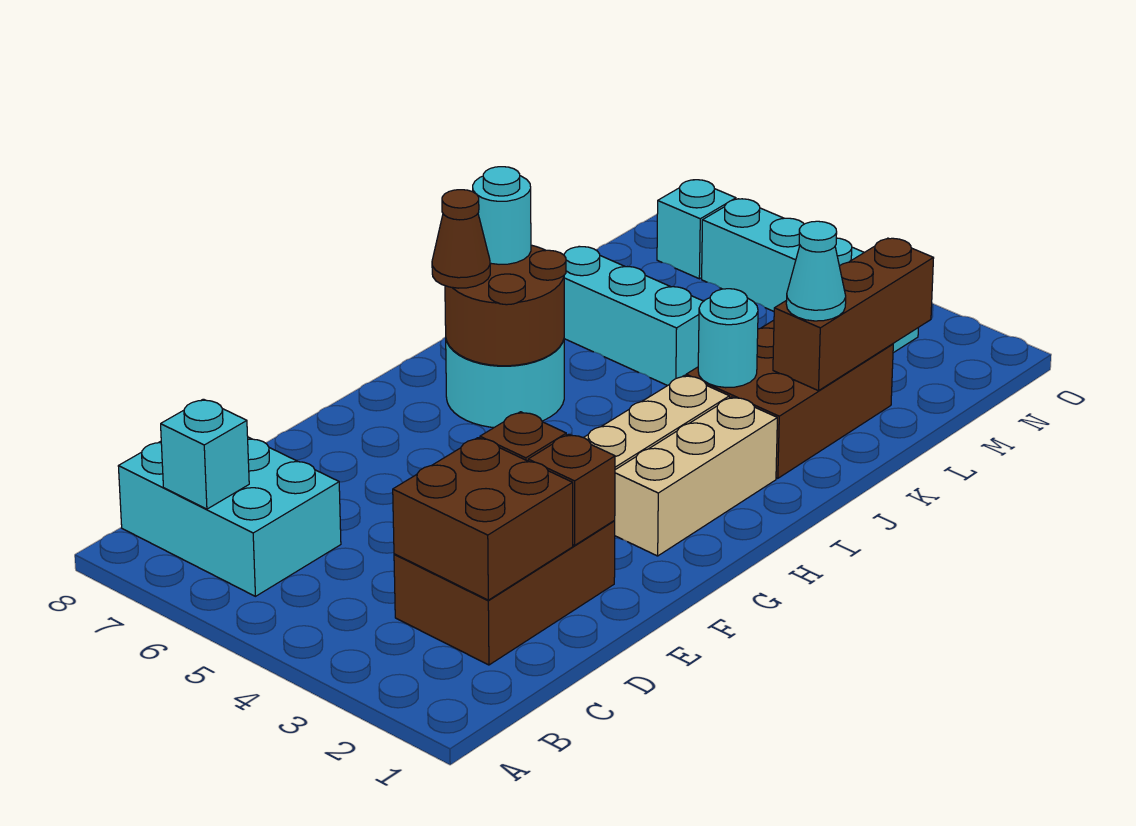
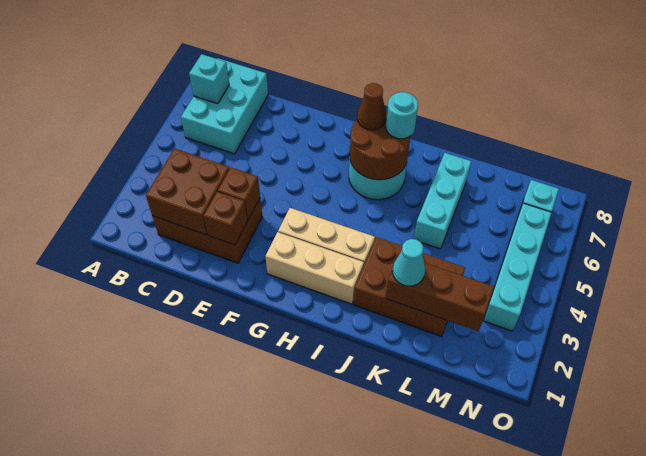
cyan round brick J3 level 2 -> none

